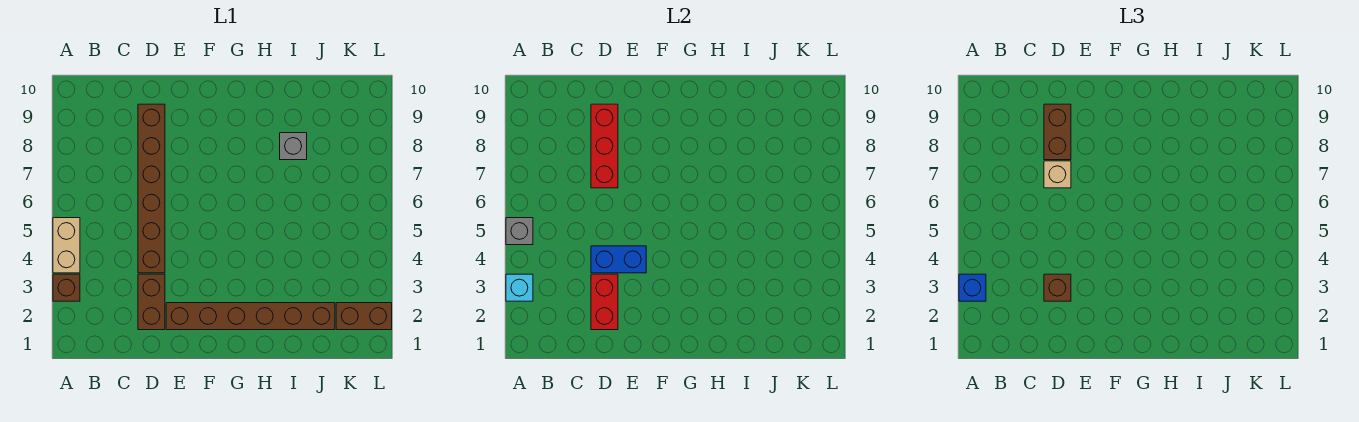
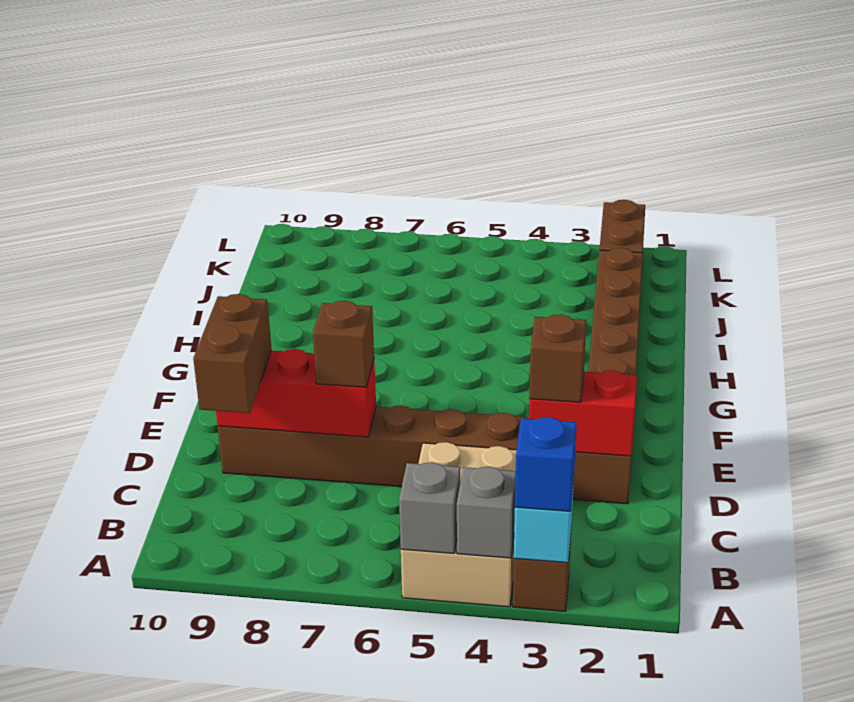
tan brick A4:A5 level 1 -> tan brick A4:C5 level 1
blue brick D4:E4 level 2 -> none
tan brick D7 level 3 -> brown brick D7 level 3
brown brick D8:D9 level 3 -> brown brick C9:D9 level 3
grey brick I8 level 1 -> grey brick A4 level 2

